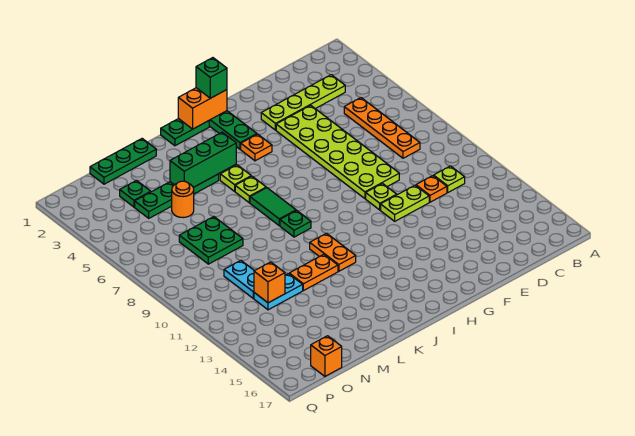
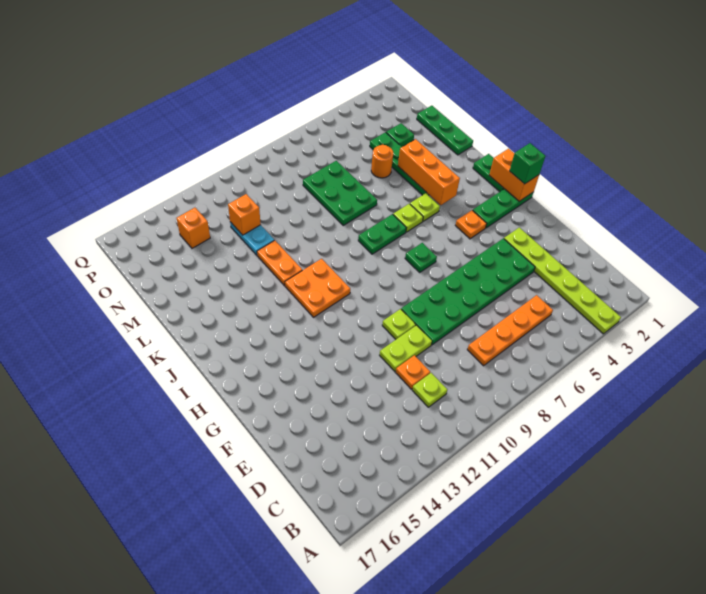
lime plate C3:F3 level 1 -> lime plate A3:F3 level 1
lime plate E4:F9 level 1 -> green plate E4:F9 level 1
lime plate E11:F11 level 1 -> lime plate E10:E11 level 1
green brick J4:L4 level 2 -> orange brick J4:L4 level 2
green tile J7:J8 level 1 -> green plate J7:J8 level 1
green plate J9 level 1 -> green plate H7 level 1
orange plate J11:J12 level 1 -> orange plate I11:J12 level 1
green plate M7:N8 level 1 -> green plate L7:N8 level 1
cyan plate N10:N11 level 1 -> none
orange brick O17 level 1 -> orange brick O14 level 1

